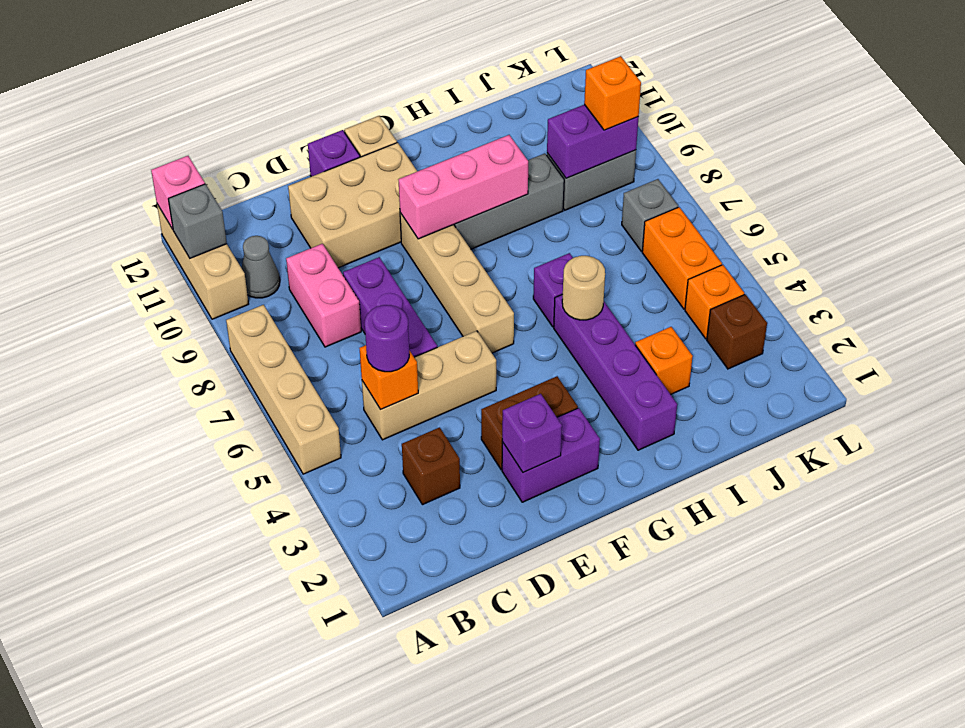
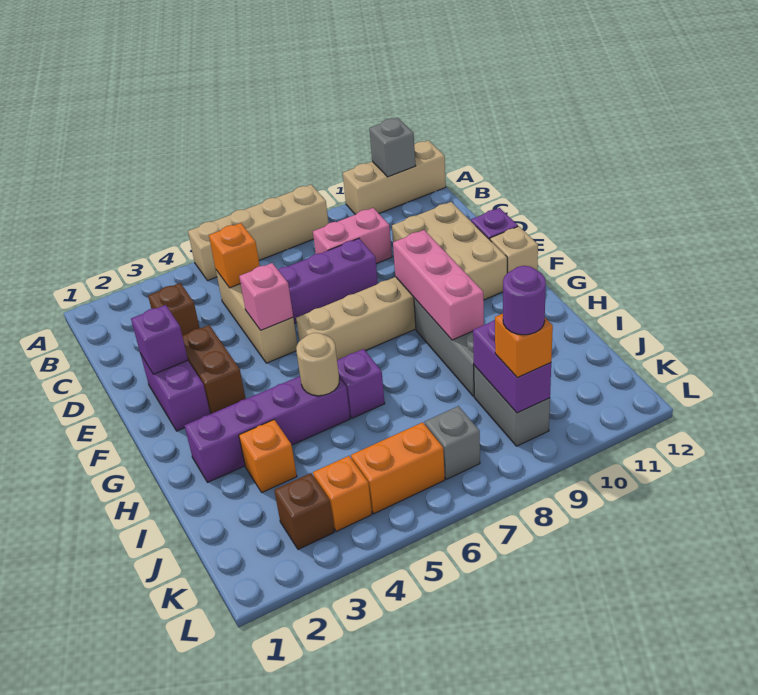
pink brick A12 level 2 -> pink brick E5 level 2
grey cone B10 level 1 -> none
purple round brick C5 level 3 -> purple round brick K9 level 4

